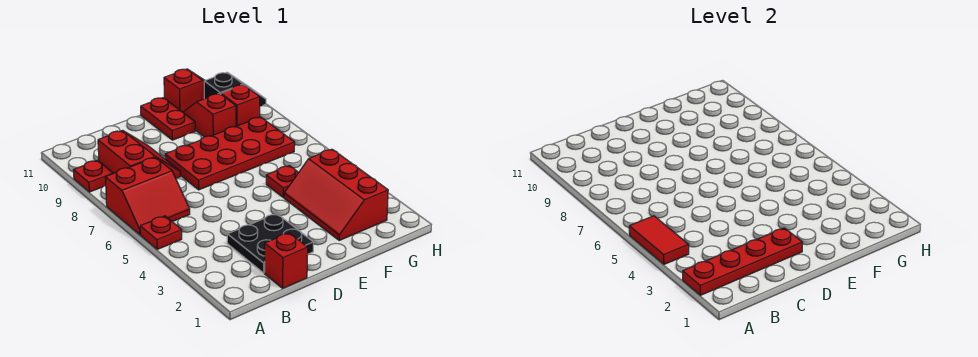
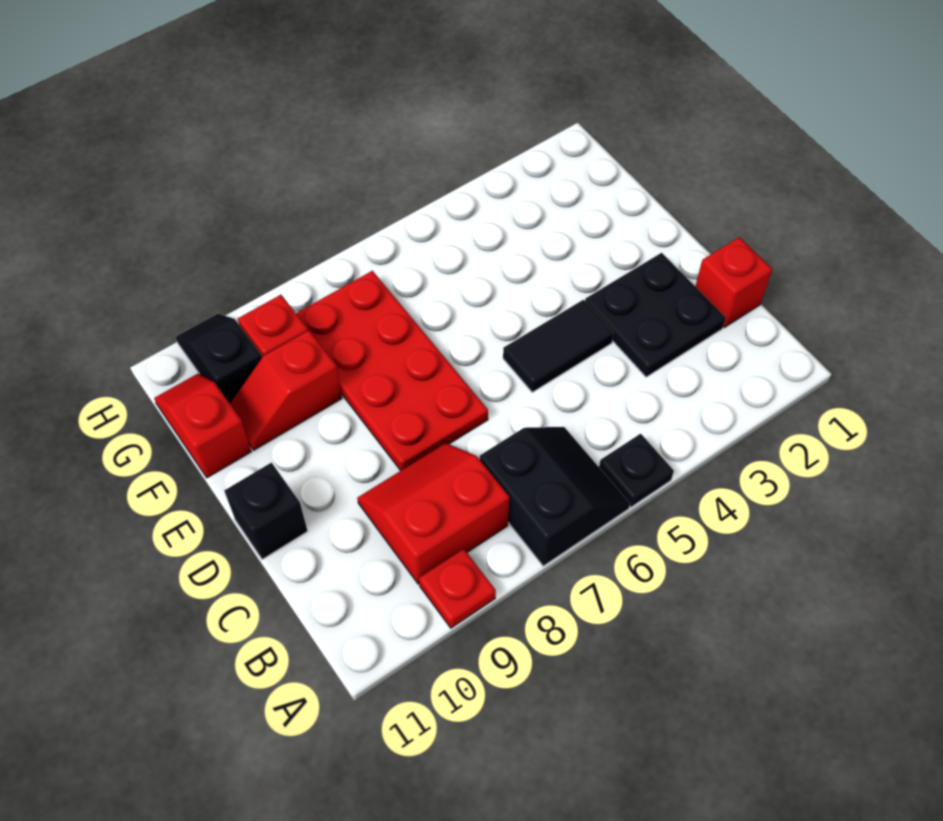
red plate A2:D2 level 2 -> none
red tile A4:A5 level 2 -> none
red plate A5 level 1 -> black plate A5 level 1
red slope A6:B7 level 1 top 7 -> black slope A6:B7 level 1 top 7
none -> black tile D4:D5 level 1
none -> black brick D11 level 1
red plate E10:E11 level 1 -> none
red slope F2:G4 level 1 top G -> none
red plate F5 level 1 -> none

